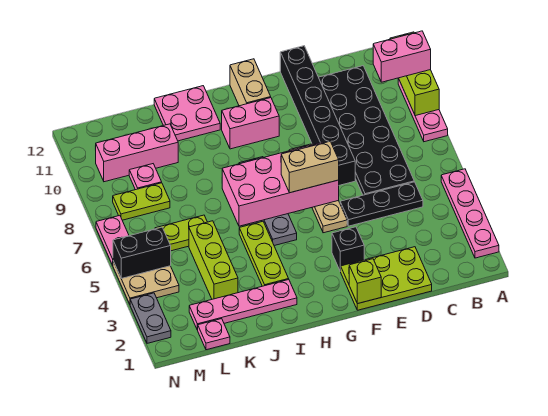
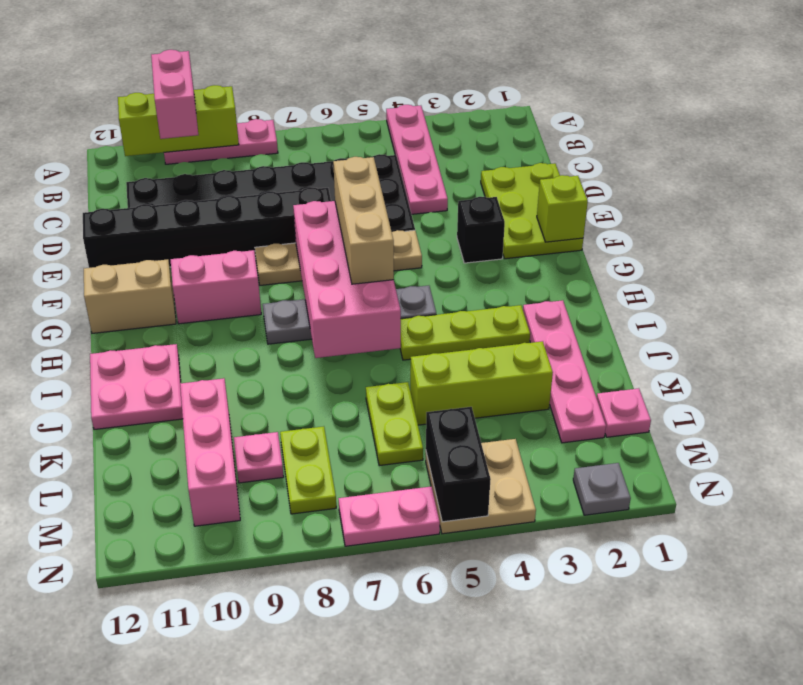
pink plate A2:A5 level 1 -> pink plate A4:D4 level 1
tan brick F6:G6 level 3 -> tan brick F6:H6 level 3
pink brick G10:H10 level 1 -> pink brick G9:G10 level 1
grey plate N2:N3 level 1 -> grey plate N2 level 1

